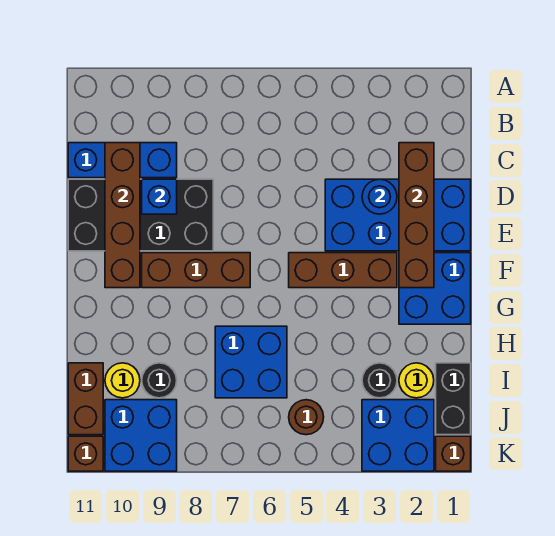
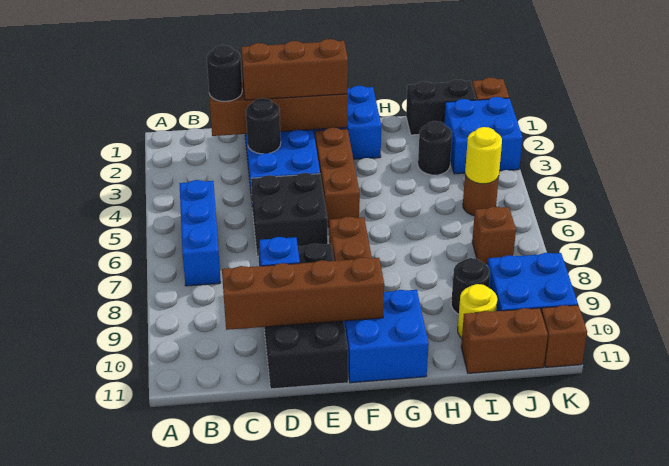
none -> black round brick C2 level 3
blue brick C9:C11 level 1 -> blue brick B5:B7 level 1
none -> brown brick D2:F2 level 3
blue round brick D3 level 2 -> black round brick D3 level 2
none -> black brick D5:E6 level 1
blue brick H6:I7 level 1 -> blue brick F10:G11 level 1
yellow round brick I2 level 1 -> yellow round brick J5 level 2
none -> brown brick J7 level 1

